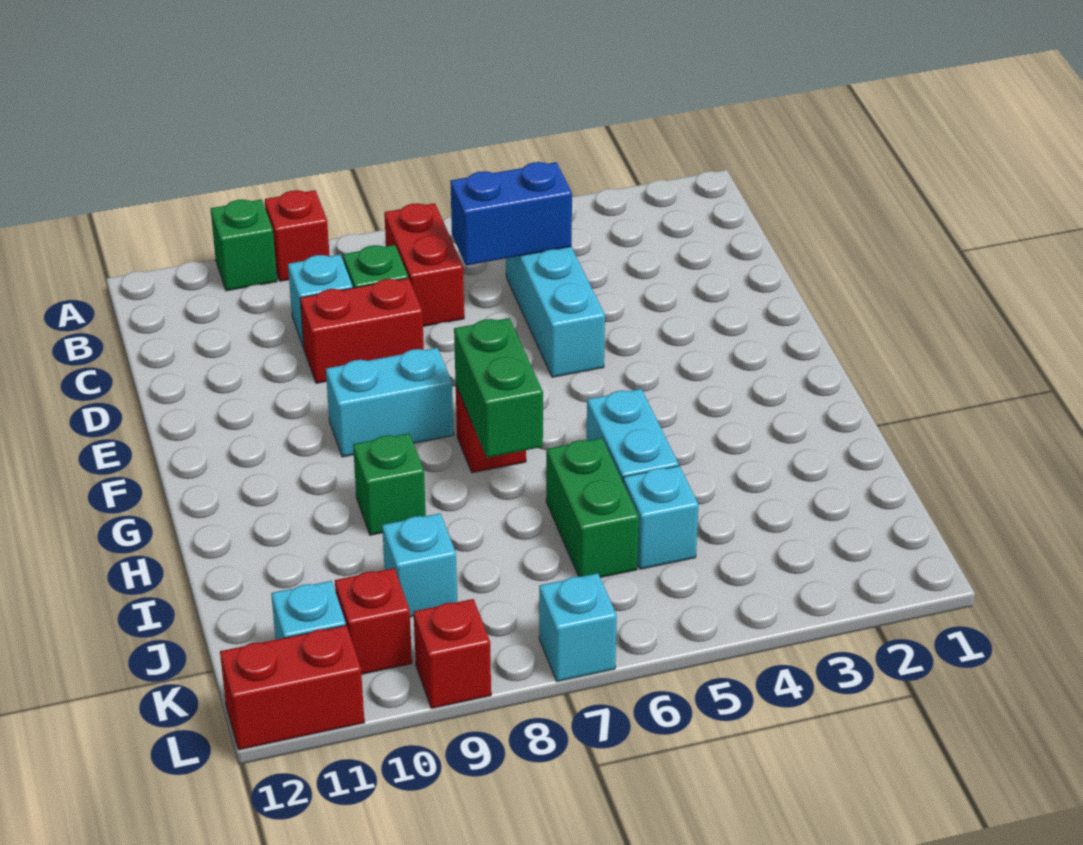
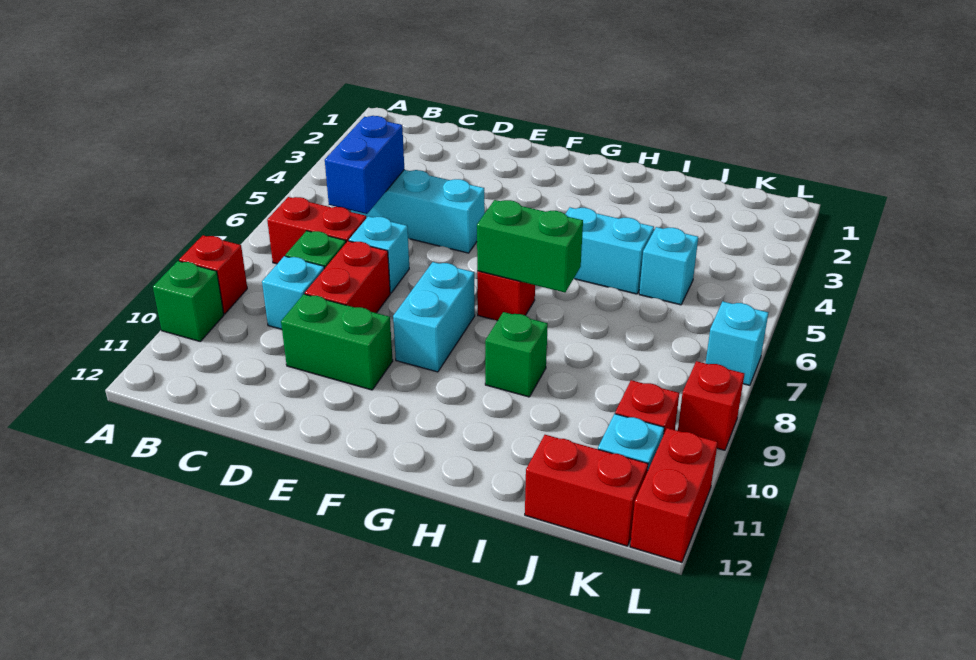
green brick I6:J6 level 1 -> green brick D10:E10 level 1
cyan brick J9 level 1 -> cyan brick D7 level 1
none -> red brick J12:K12 level 1

